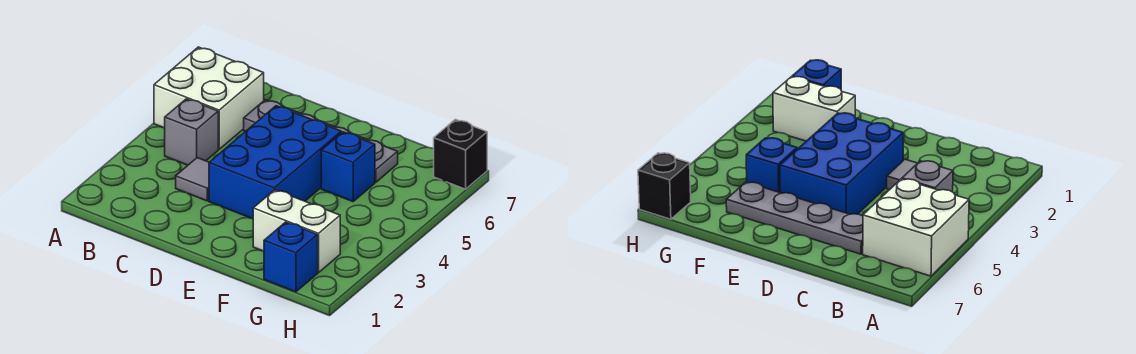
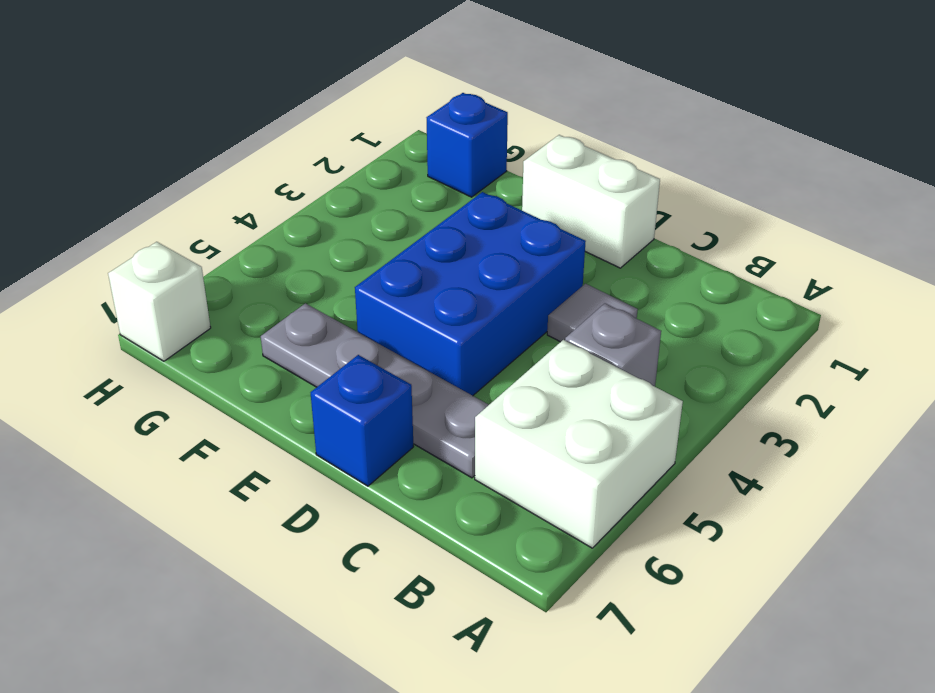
white brick F2:G2 level 1 -> white brick D1:E1 level 1
blue brick F5 level 1 -> blue brick D7 level 1
black brick H7 level 1 -> white brick H7 level 1

